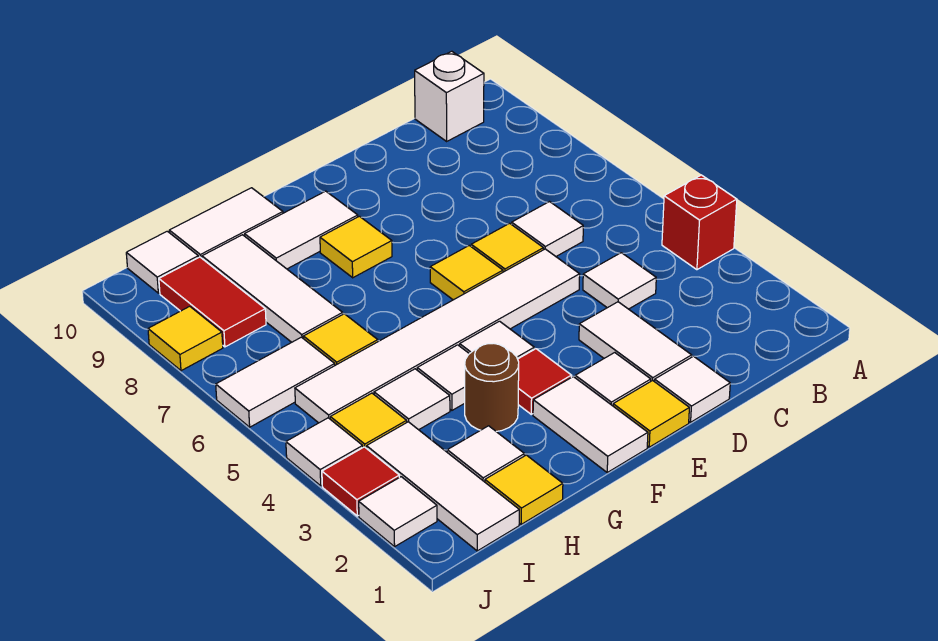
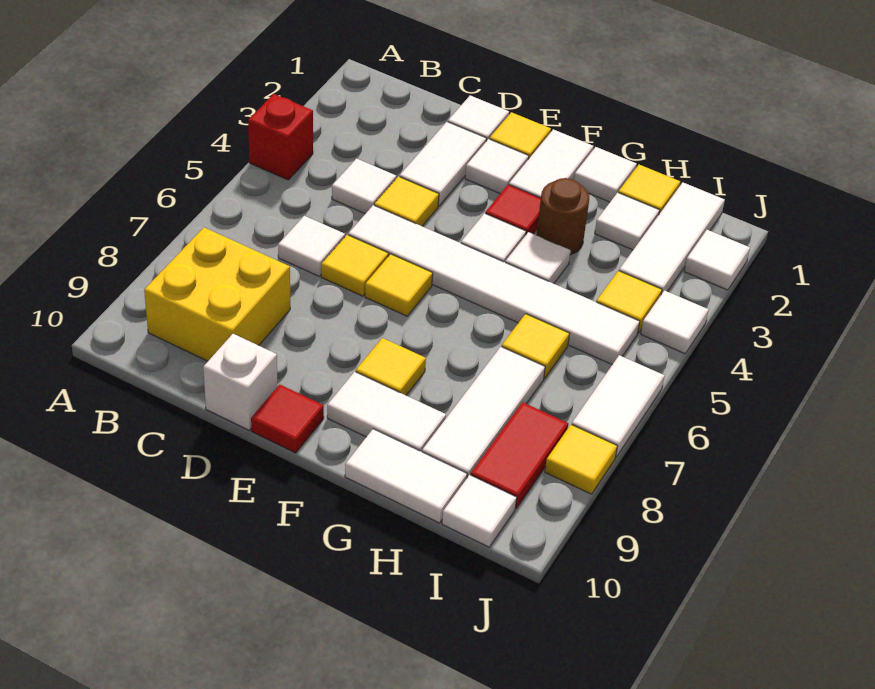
none -> yellow brick B8:C9 level 1
white brick B10 level 1 -> white brick D10 level 1
none -> yellow tile D4 level 1
white tile H4 level 1 -> white tile G1 level 1
white tile I6:J6 level 1 -> white tile J6:J7 level 1
red tile J3 level 1 -> red tile E10 level 1

